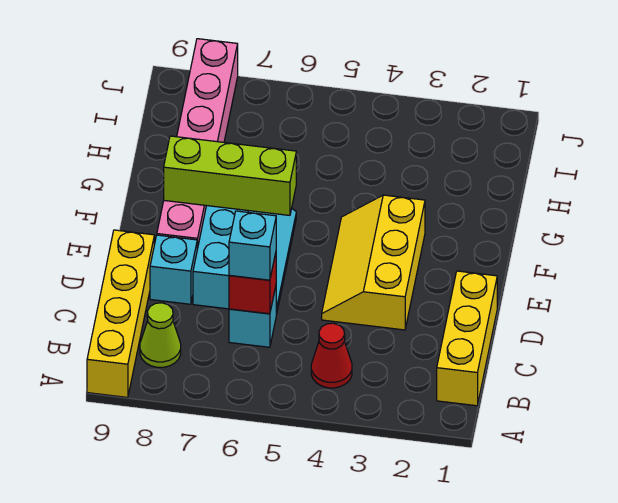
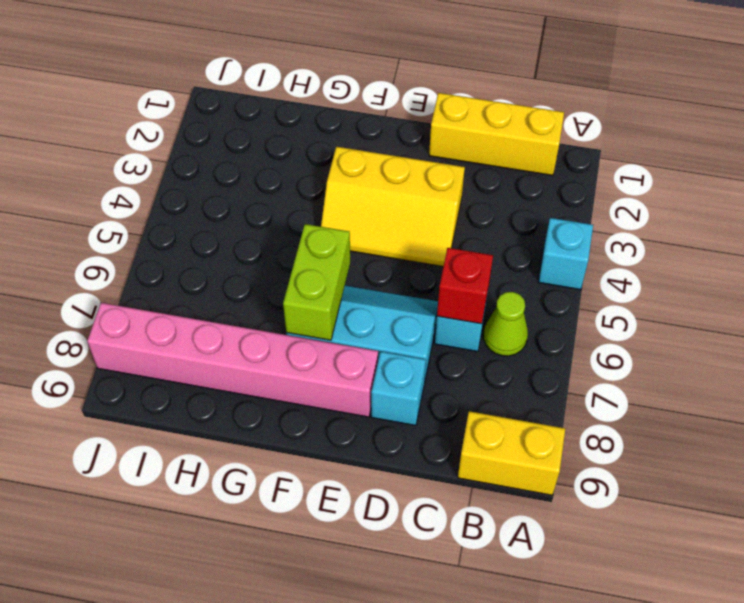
yellow brick A9:D9 level 1 -> yellow brick A9:B9 level 1
red cone B4 level 1 -> none
lime cone B8 level 1 -> lime cone B6 level 1
cyan brick C6 level 3 -> cyan brick A4 level 1
lime brick F6:F8 level 2 -> lime brick F6:F7 level 2

